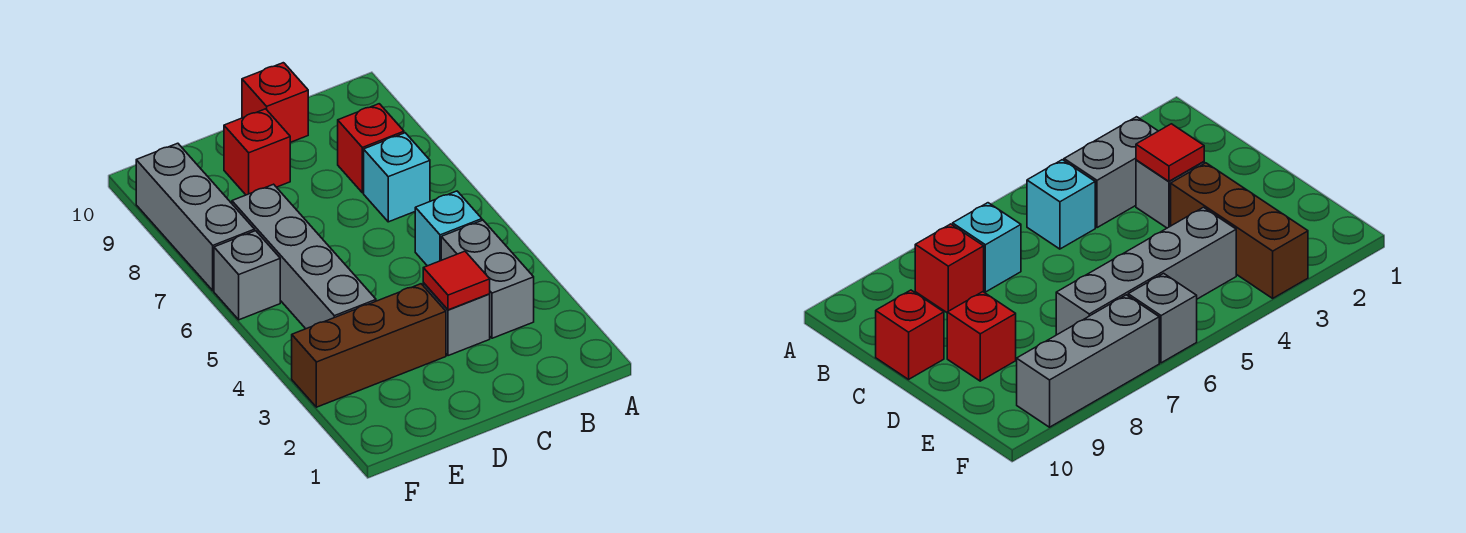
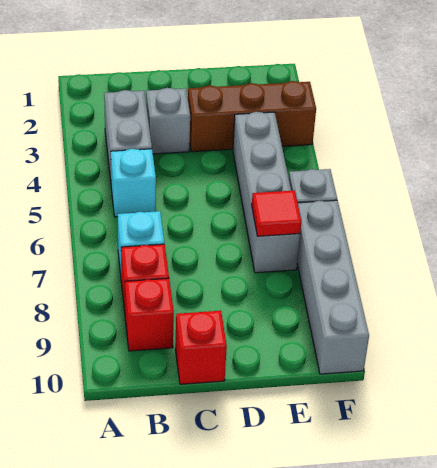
red tile C3 level 2 -> red tile E7 level 2
red brick D9 level 1 -> red brick B9 level 1
grey brick F7:F9 level 1 -> grey brick F7:F10 level 1

